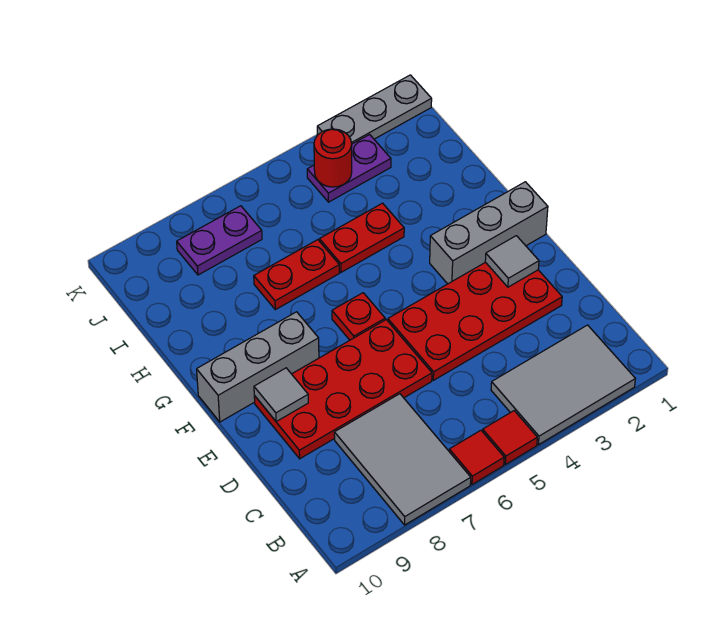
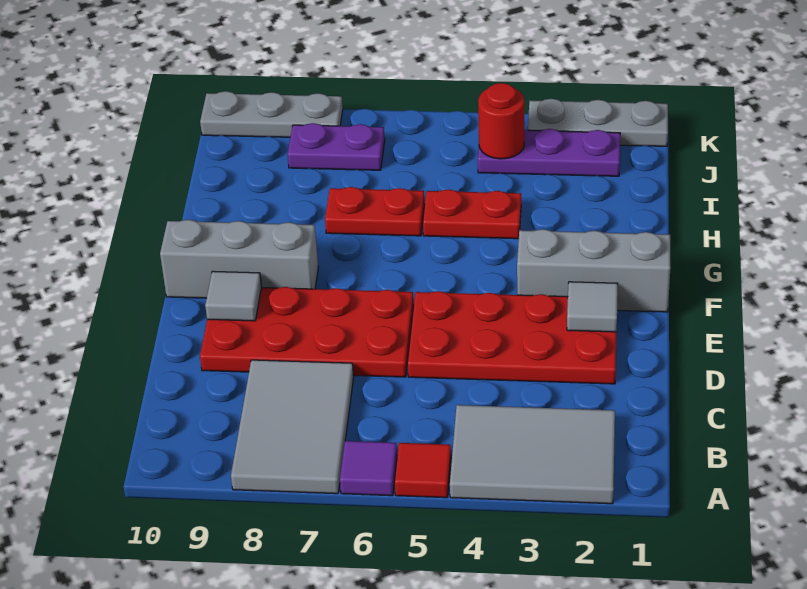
red tile A6 level 1 -> purple tile A6 level 1
red plate F6 level 1 -> none
purple plate J3:J4 level 1 -> purple plate J2:J4 level 1
none -> grey plate K8:K10 level 1

